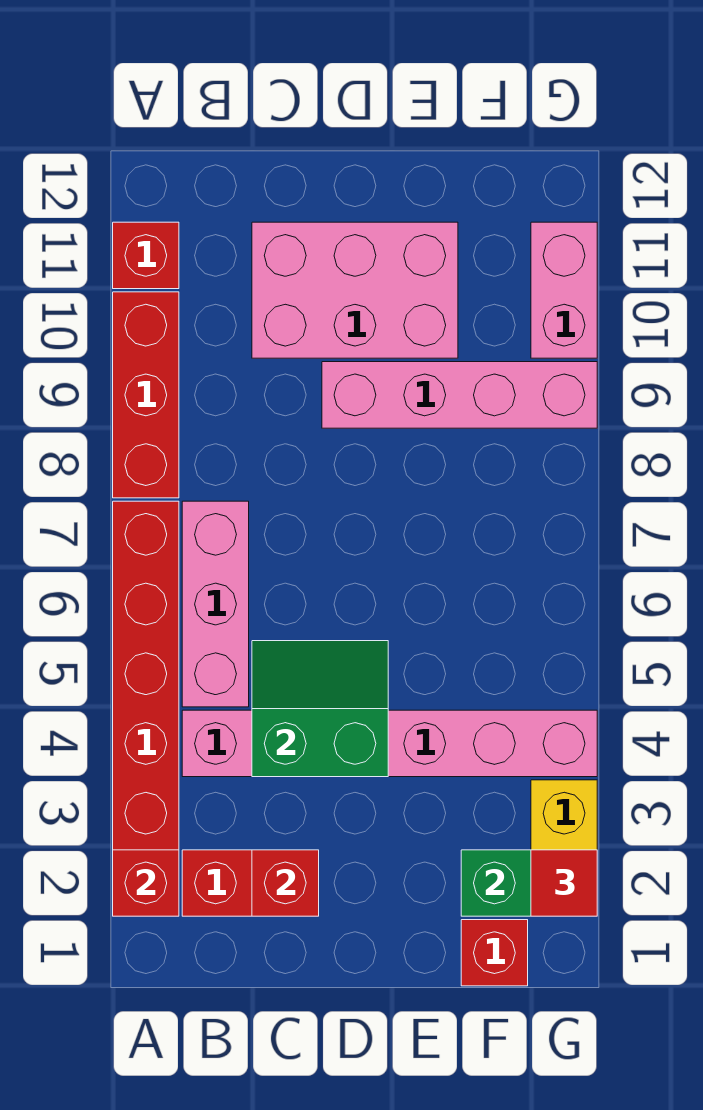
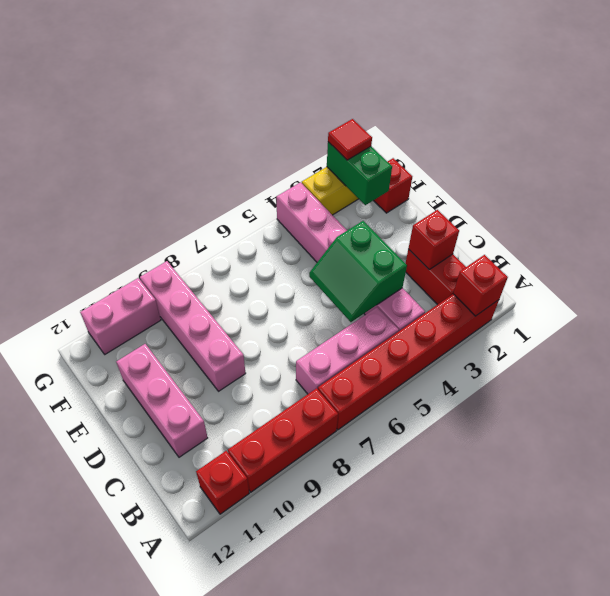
pink brick C10:E11 level 1 -> pink brick C11:E11 level 1

